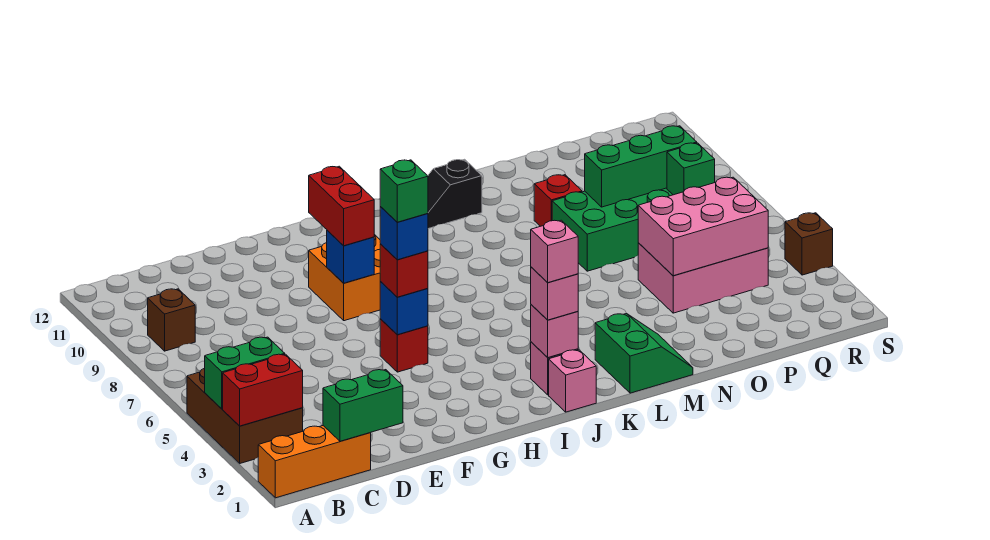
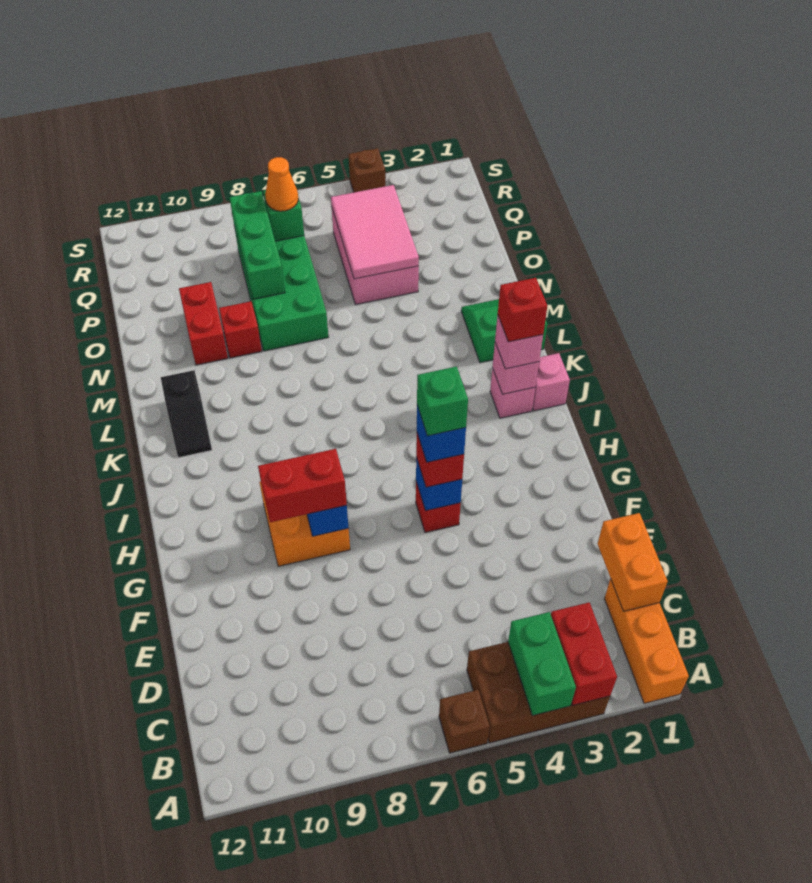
brown brick B9 level 1 -> brown brick A6 level 1
green brick C1:D1 level 2 -> orange brick C1:D1 level 2
pink brick J2 level 4 -> red brick J2 level 4
none -> red brick N10:O10 level 1
pink brick O4:Q5 level 2 -> pink tile O4:Q5 level 2
none -> orange cone Q7 level 3

